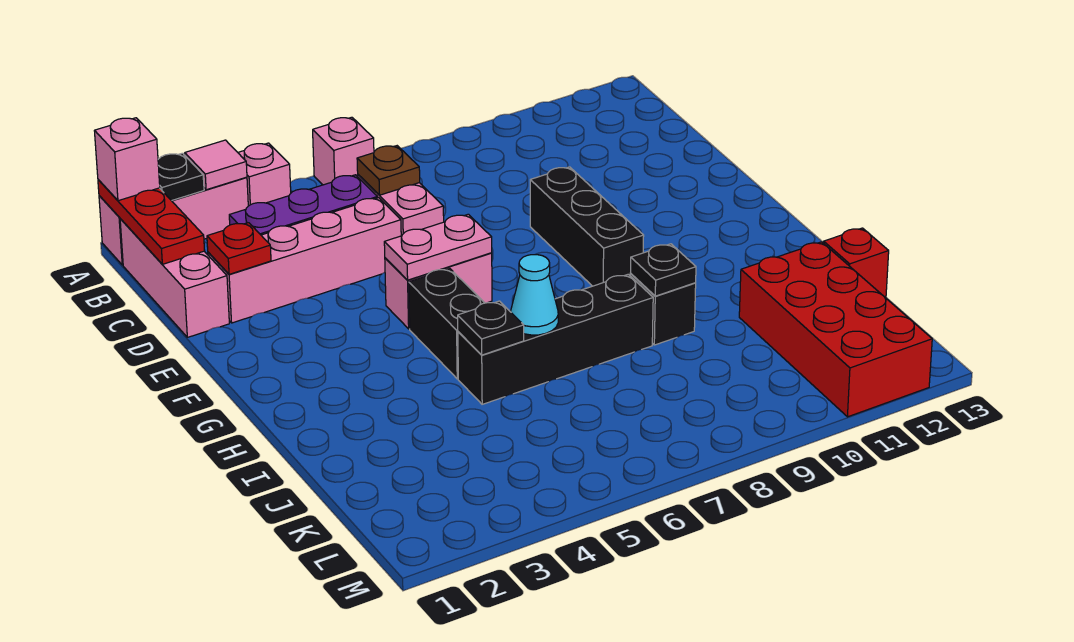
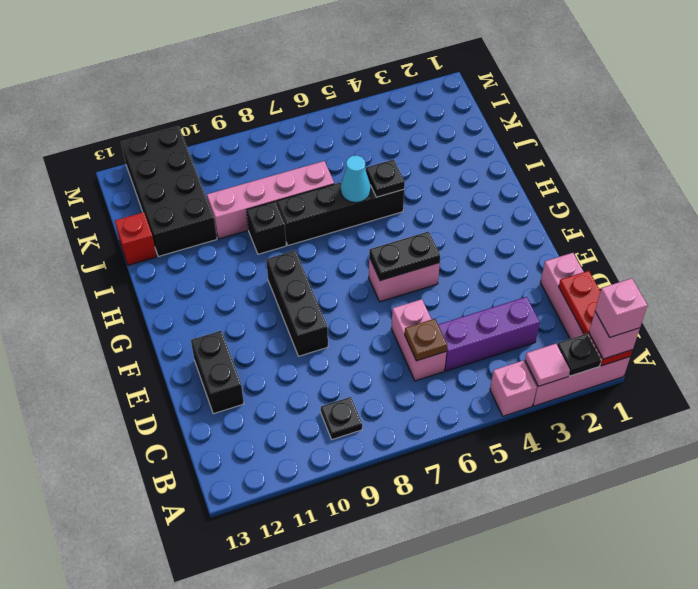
pink brick A6 level 1 -> pink brick A1 level 4
pink brick D2:D5 level 1 -> pink brick J7:J10 level 1
red plate D2 level 2 -> none
pink plate F5:F6 level 2 -> black plate F5:F6 level 2
black brick G5:H5 level 1 -> black brick D12:E12 level 1
black plate I9 level 2 -> black plate B9 level 1
red brick J11:M12 level 1 -> black brick J11:M12 level 1

